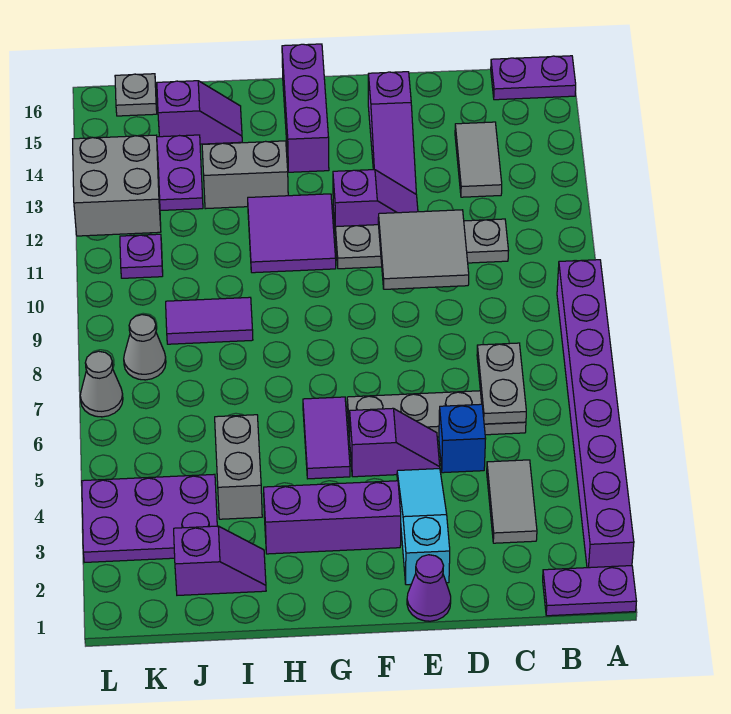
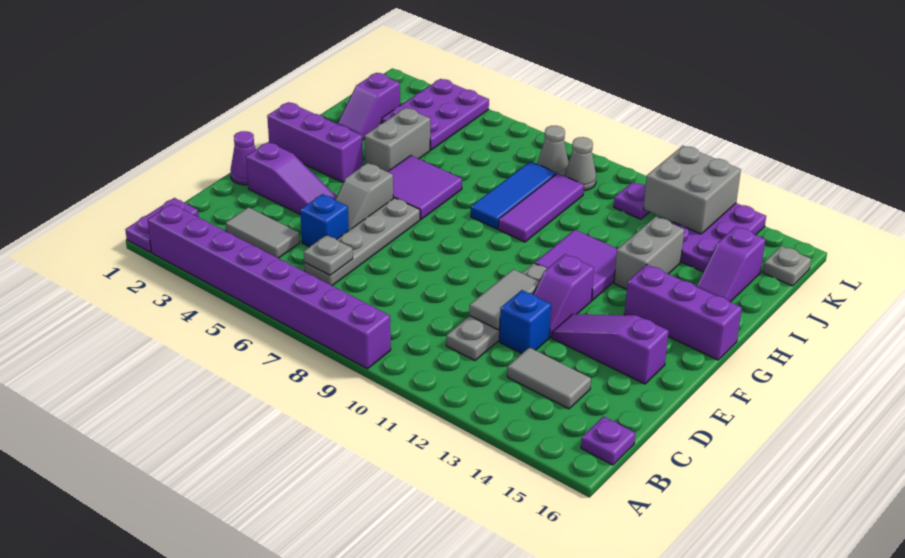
purple plate A16:B16 level 1 -> purple plate B16 level 1
grey plate C6:C7 level 2 -> grey plate C6 level 2
grey tile D10:E11 level 2 -> grey tile D11:E11 level 2
none -> blue brick D12 level 1
cyan slope E2:E4 level 1 top 2 -> purple slope E2:E4 level 1 top 2
purple slope E5:F5 level 1 top F -> grey slope E5:F5 level 1 top F
purple brick F3:H3 level 1 -> purple brick G1:G3 level 1
purple tile G5:G6 level 1 -> purple tile G5:H6 level 1
none -> blue tile H8:J8 level 1
grey brick I4:I5 level 1 -> grey brick H4:I4 level 1
purple tile I9:J9 level 1 -> purple tile H9:J9 level 1
grey cone L7 level 1 -> grey cone K9 level 1

